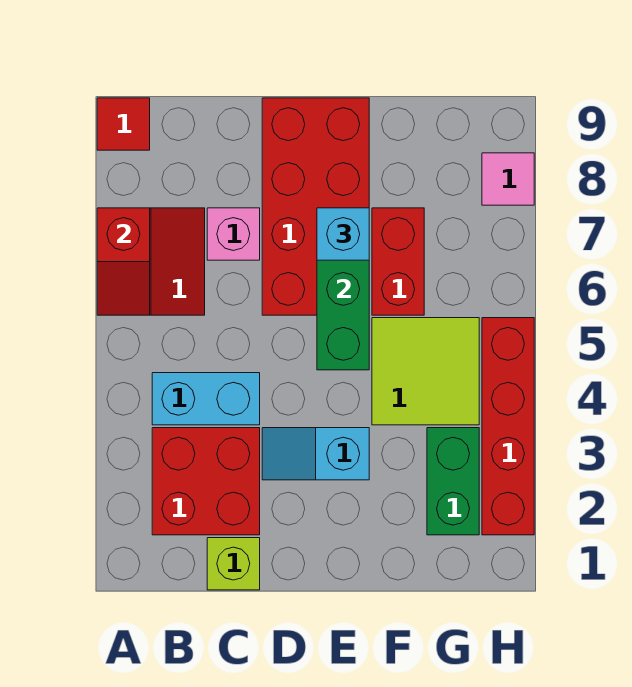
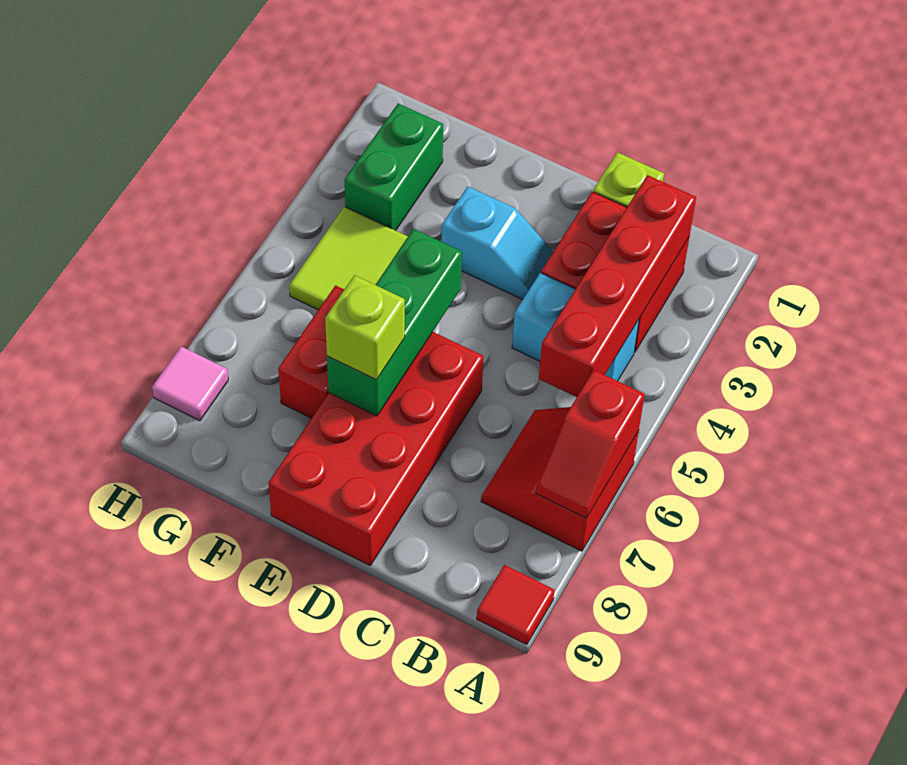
red slope A6:A7 level 2 top 7 -> red slope A6:A7 level 2 top 6
pink brick C7 level 1 -> none
cyan brick E7 level 3 -> lime brick E7 level 3
red brick H2:H5 level 1 -> red brick B2:B5 level 2

